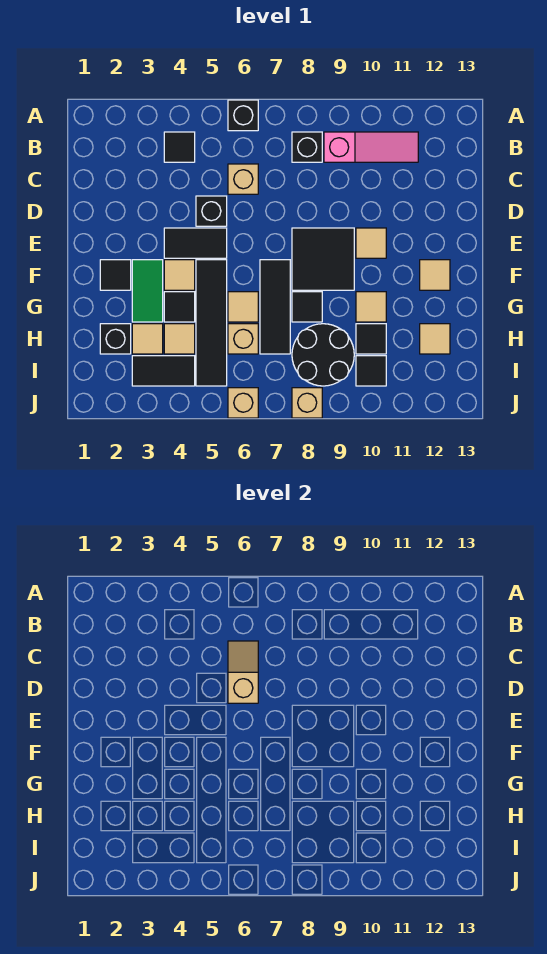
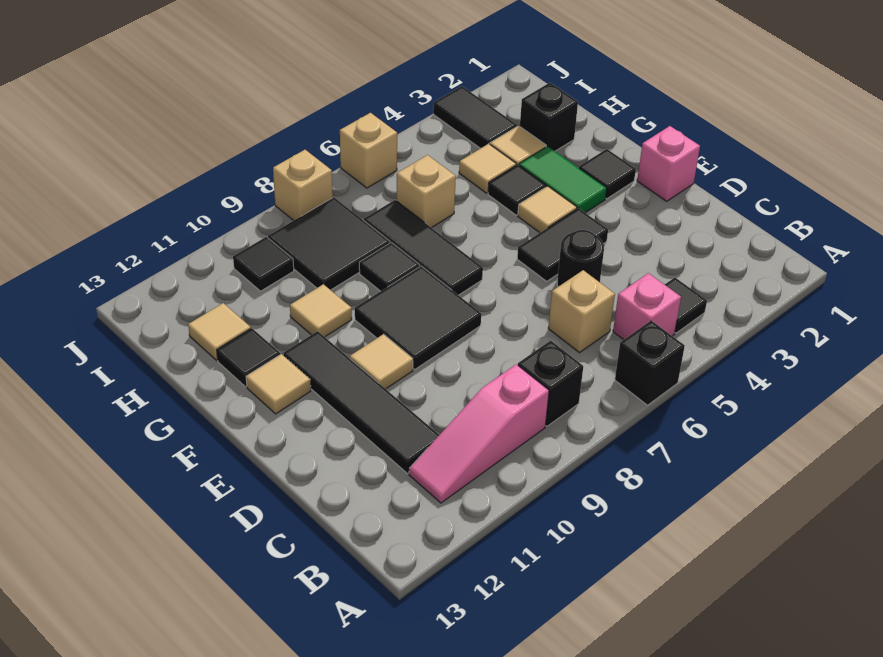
none -> pink brick B5 level 1
tan slope C6:D6 level 2 top D -> none
black brick D5 level 1 -> black round brick D5 level 1
none -> pink brick E1 level 1
black tile F5:I5 level 1 -> black tile C11:F11 level 1
tan tile G6 level 1 -> none
black round brick H8:I9 level 1 -> black tile H8:I9 level 1
black tile H10 level 1 -> black tile G12 level 1
black tile I3:I4 level 1 -> black tile I3:J3 level 1

